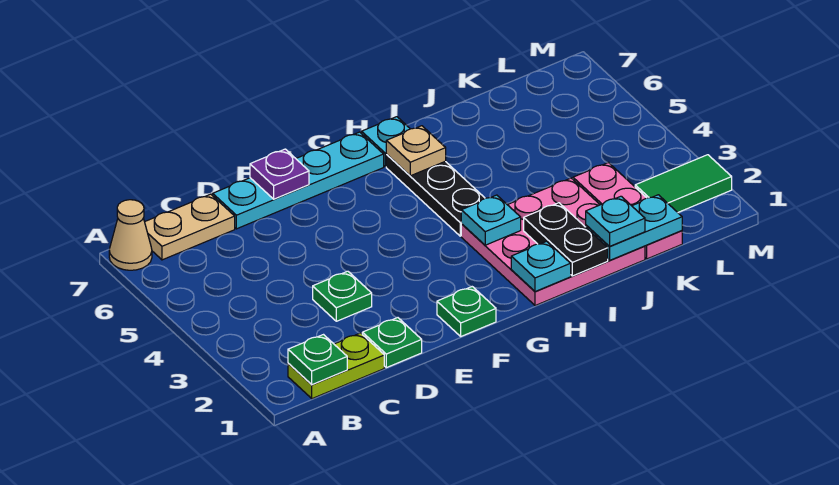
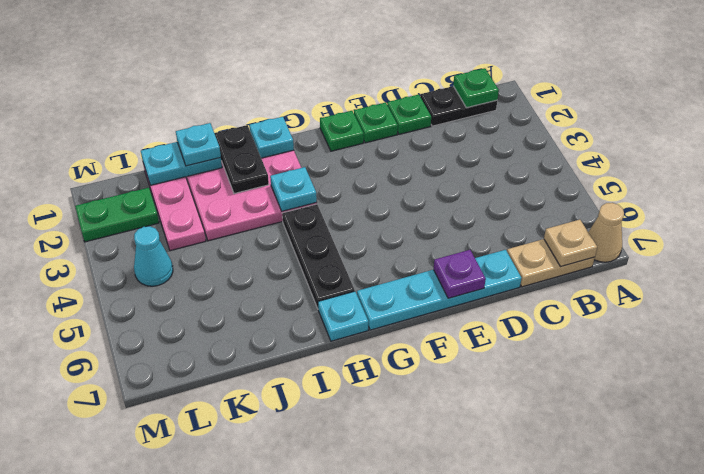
lime plate B1:C1 level 1 -> black plate B1:C1 level 1
green plate D3 level 1 -> green plate E1 level 1
tan plate H6 level 2 -> tan plate B7 level 2
green tile L2:M2 level 1 -> green plate L2:M2 level 1
none -> cyan cone L4 level 1

